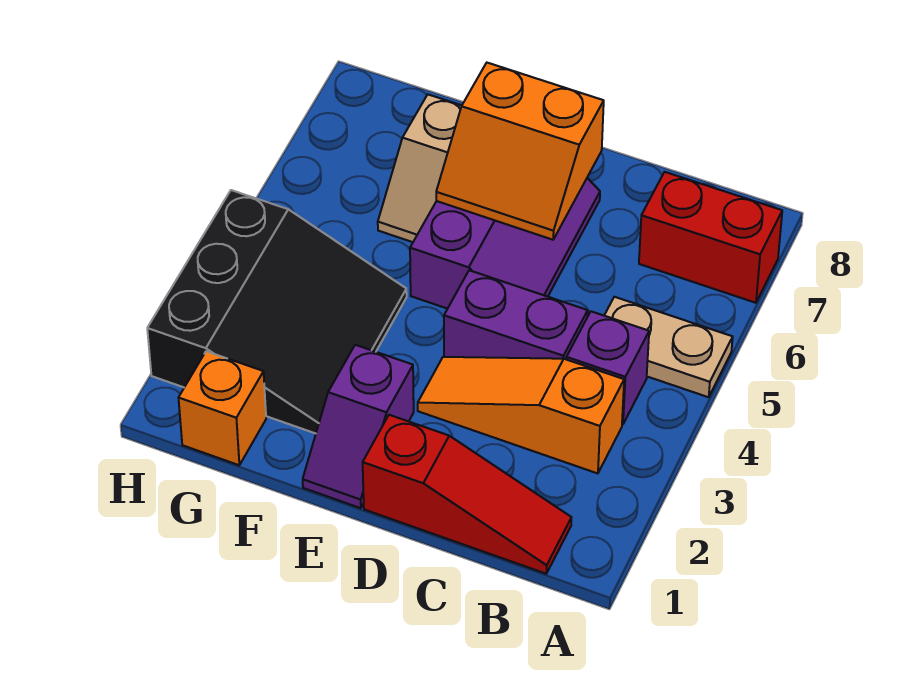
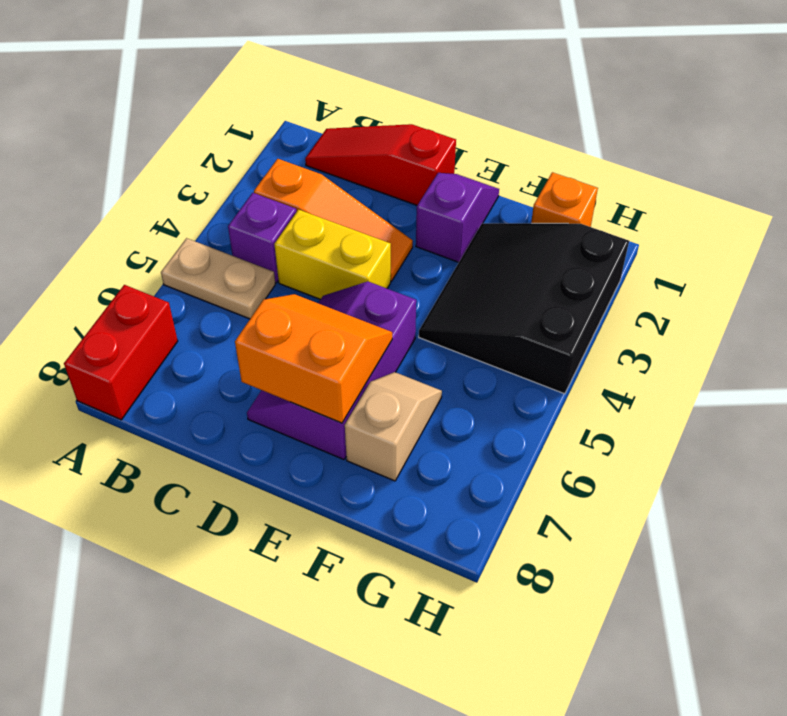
red brick A7:B7 level 1 -> red brick A7:A8 level 1
purple brick C4:D4 level 1 -> yellow brick C4:D4 level 1

